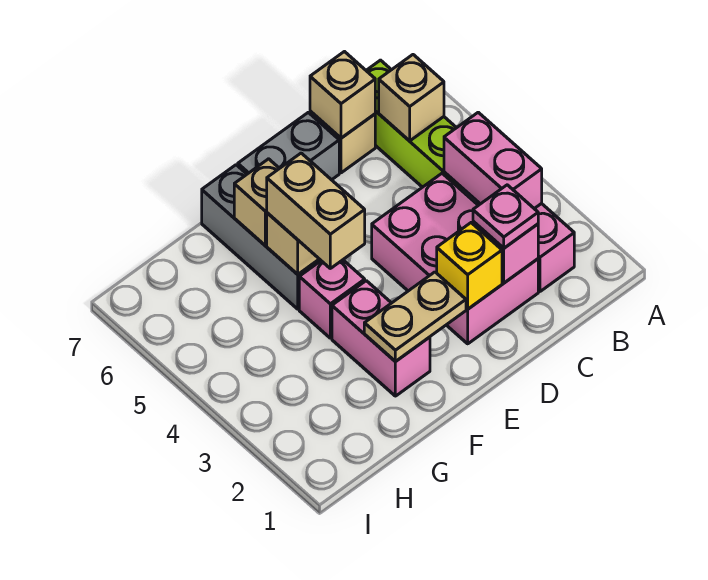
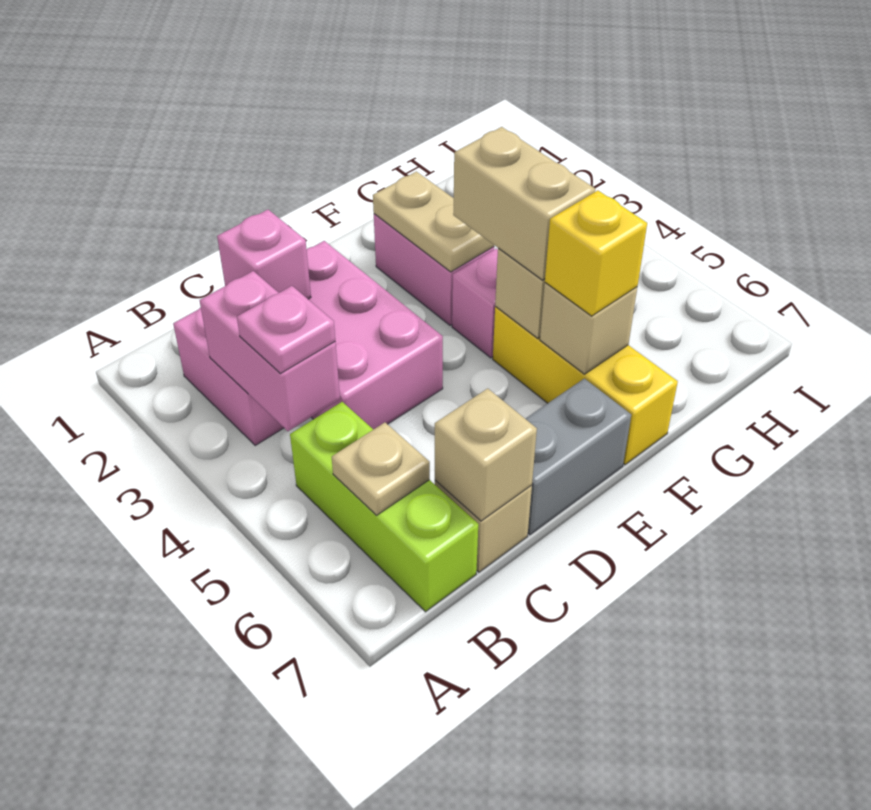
tan brick B6 level 2 -> tan plate B6 level 2
pink plate C2 level 3 -> pink plate B4 level 3
yellow brick D2 level 2 -> yellow brick F6 level 3
tan plate E2:F2 level 2 -> tan plate F2:F3 level 2
grey brick F5:F7 level 1 -> yellow brick F5:F7 level 1

